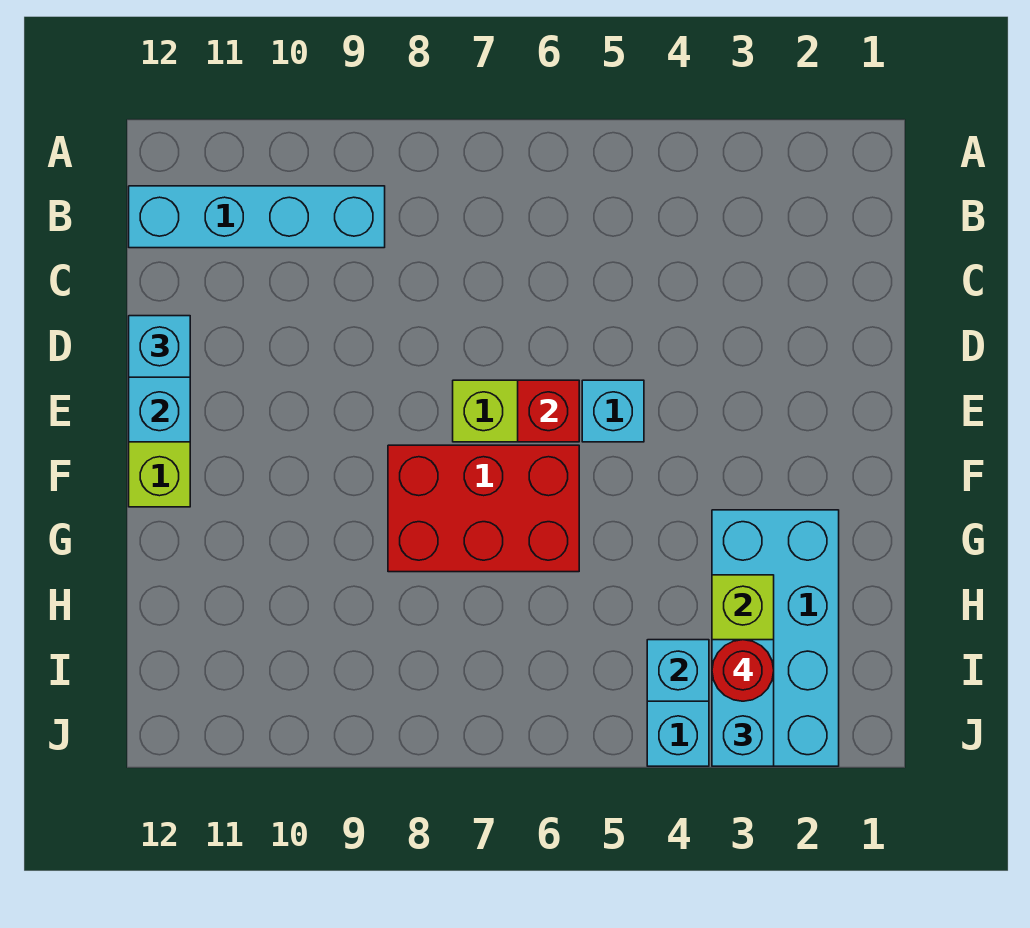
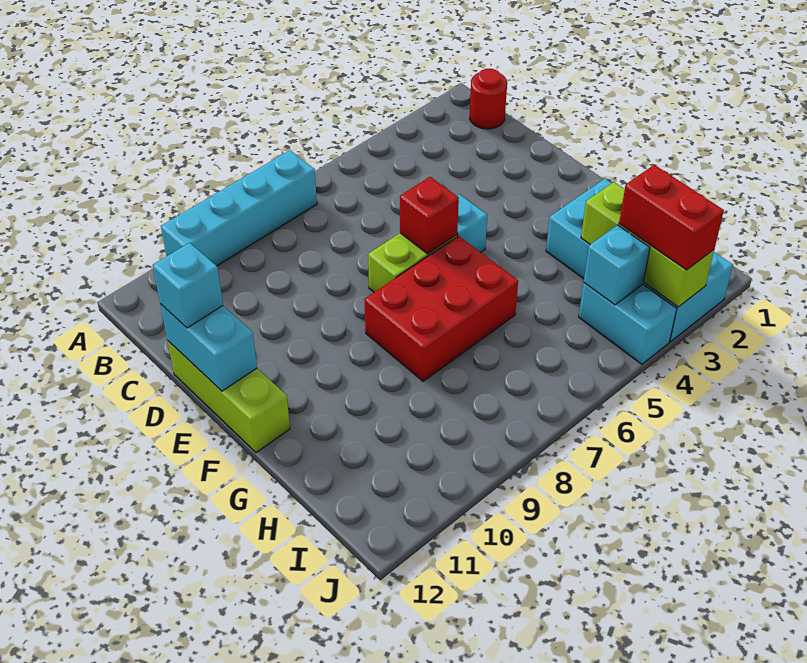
cyan brick B9:B12 level 1 -> cyan brick A7:A10 level 1
cyan brick I3:J3 level 3 -> red brick I3:J3 level 3
red round brick I3 level 4 -> red round brick B1 level 1

